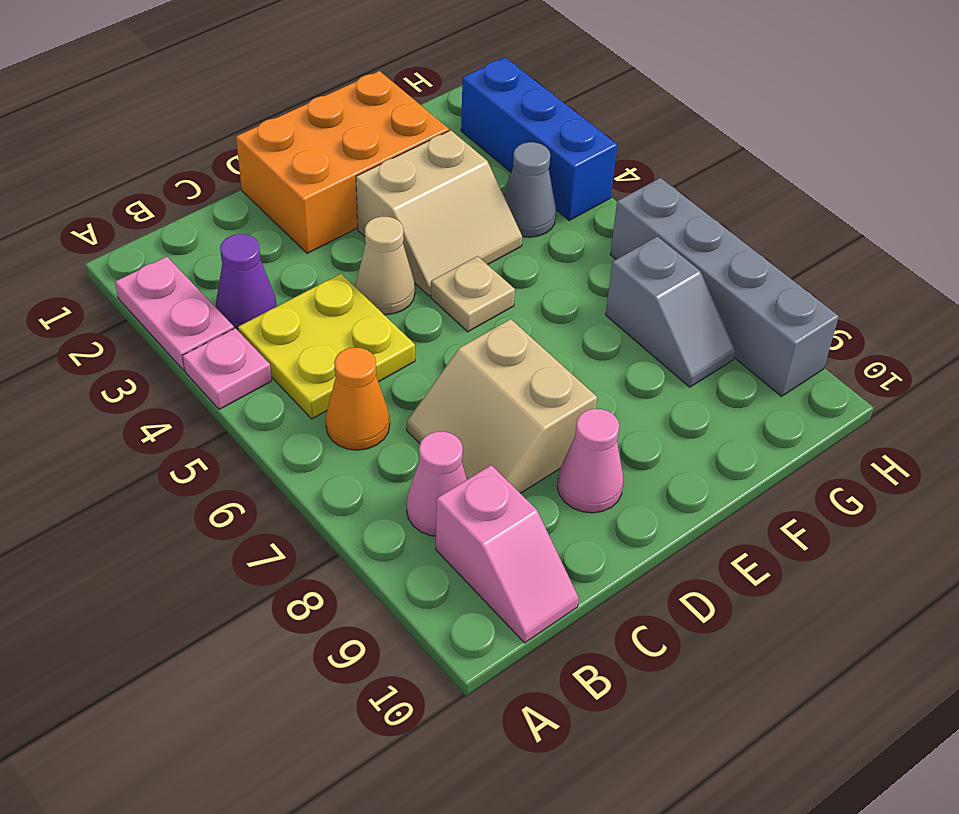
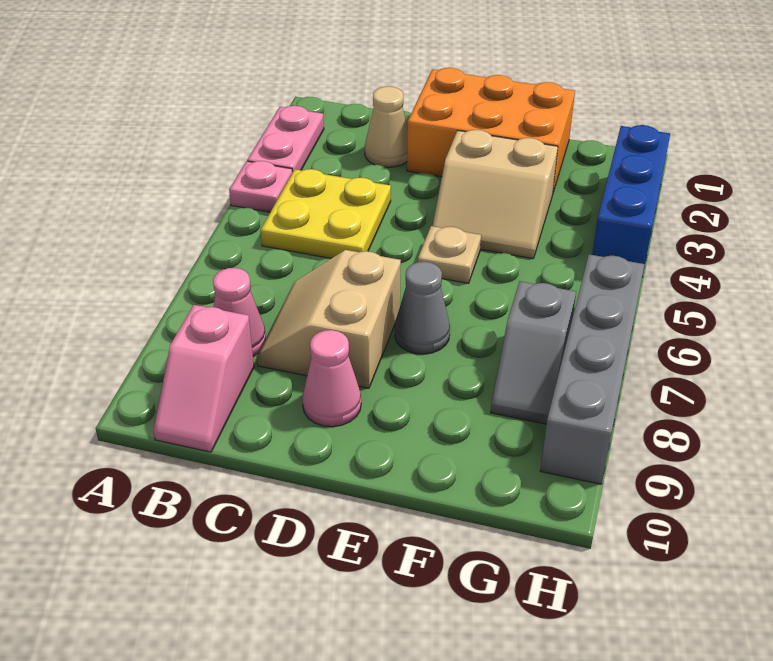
purple cone B3 level 1 -> none
orange cone B6 level 1 -> none
tan cone D4 level 1 -> tan cone C2 level 1
grey cone G4 level 1 -> grey cone E7 level 1

